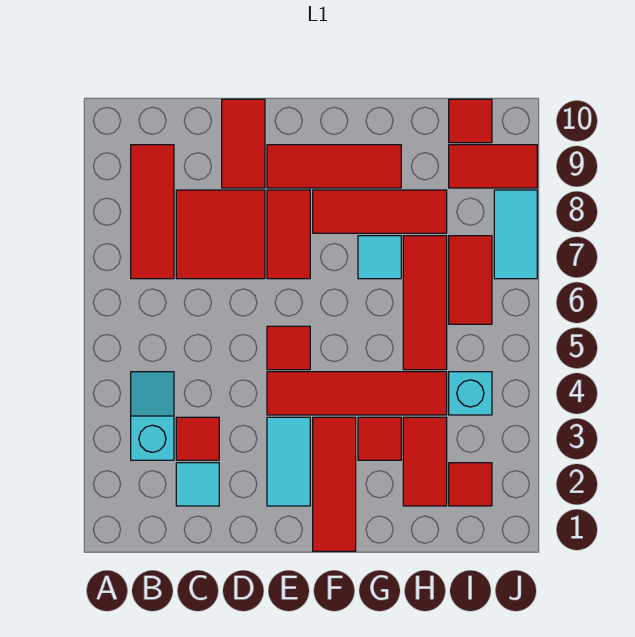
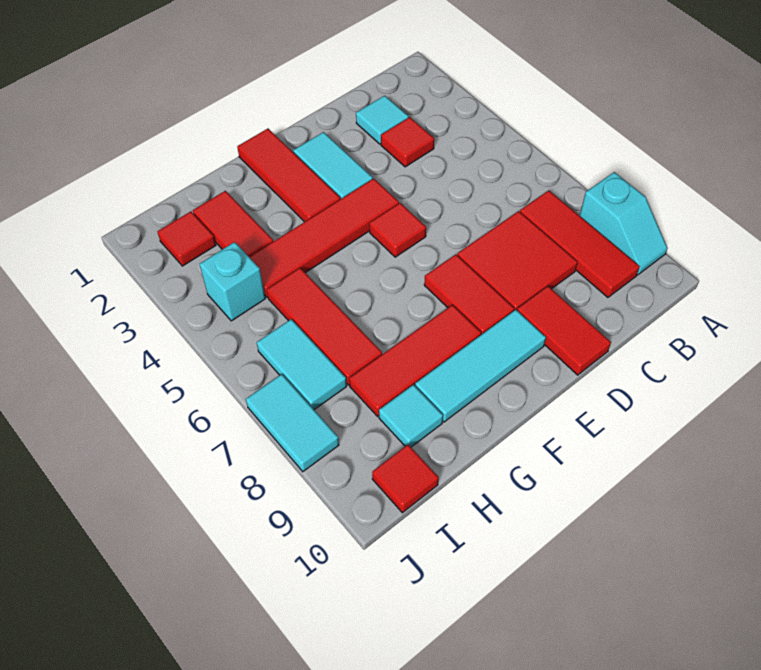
cyan slope B3:B4 level 1 top 3 -> cyan slope A8:A9 level 1 top 8
red tile E9:G9 level 1 -> cyan tile E9:G9 level 1
red tile G3 level 1 -> none
cyan tile G7 level 1 -> cyan tile H9 level 1
red tile I6:I7 level 1 -> cyan tile I6:I7 level 1
red tile I9:J9 level 1 -> none

